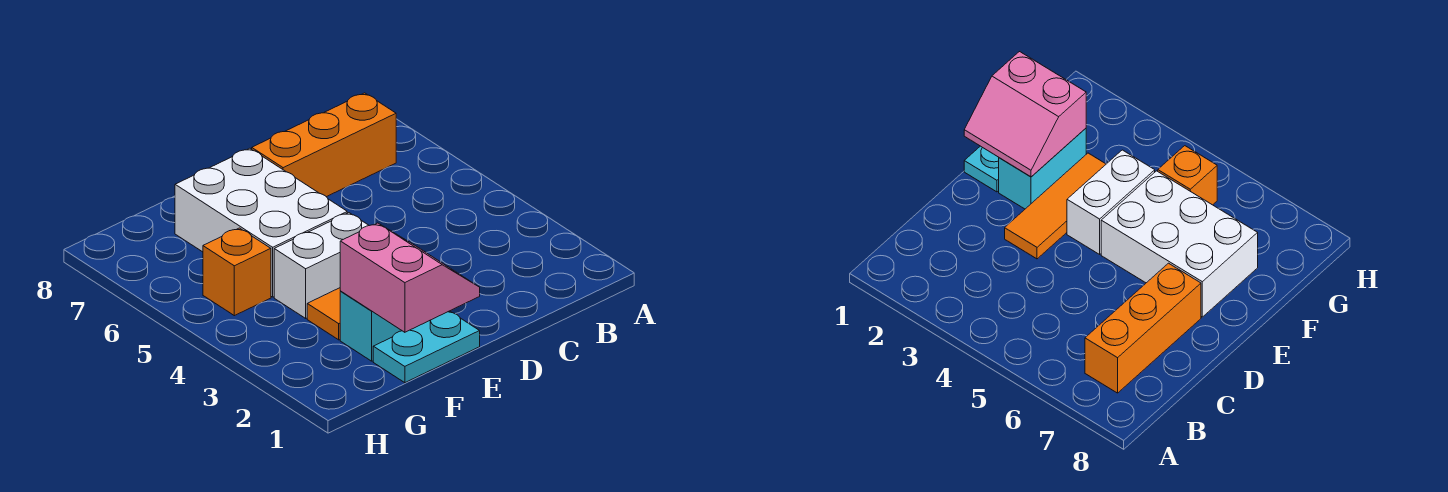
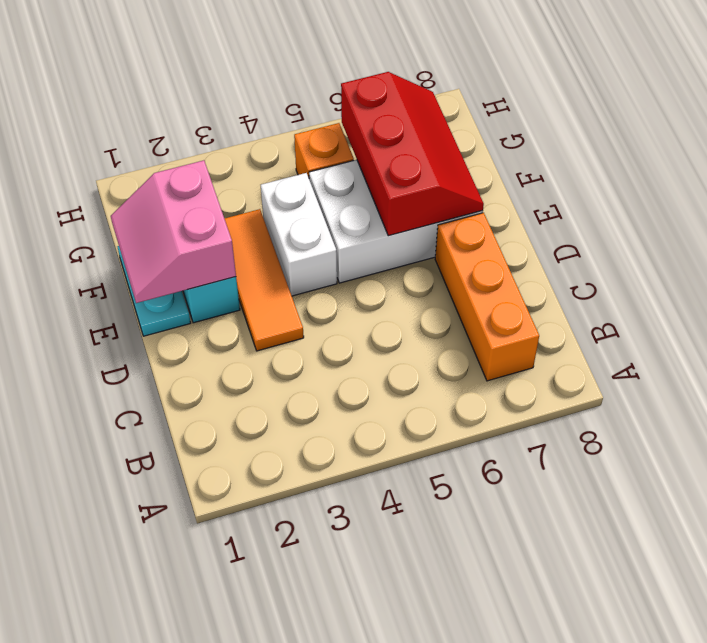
pink slope E1:F2 level 2 top F -> pink slope E1:F2 level 2 top 2
none -> red slope E6:G7 level 2 top 6

